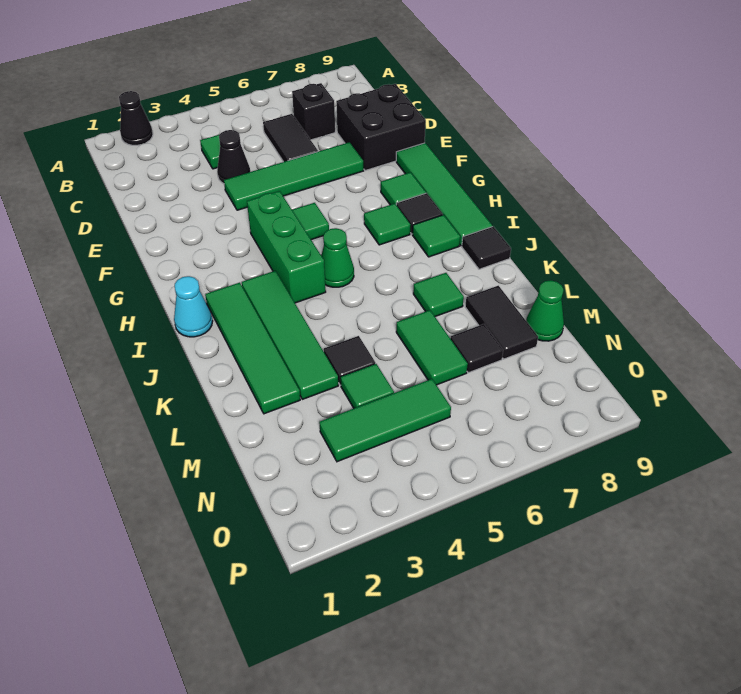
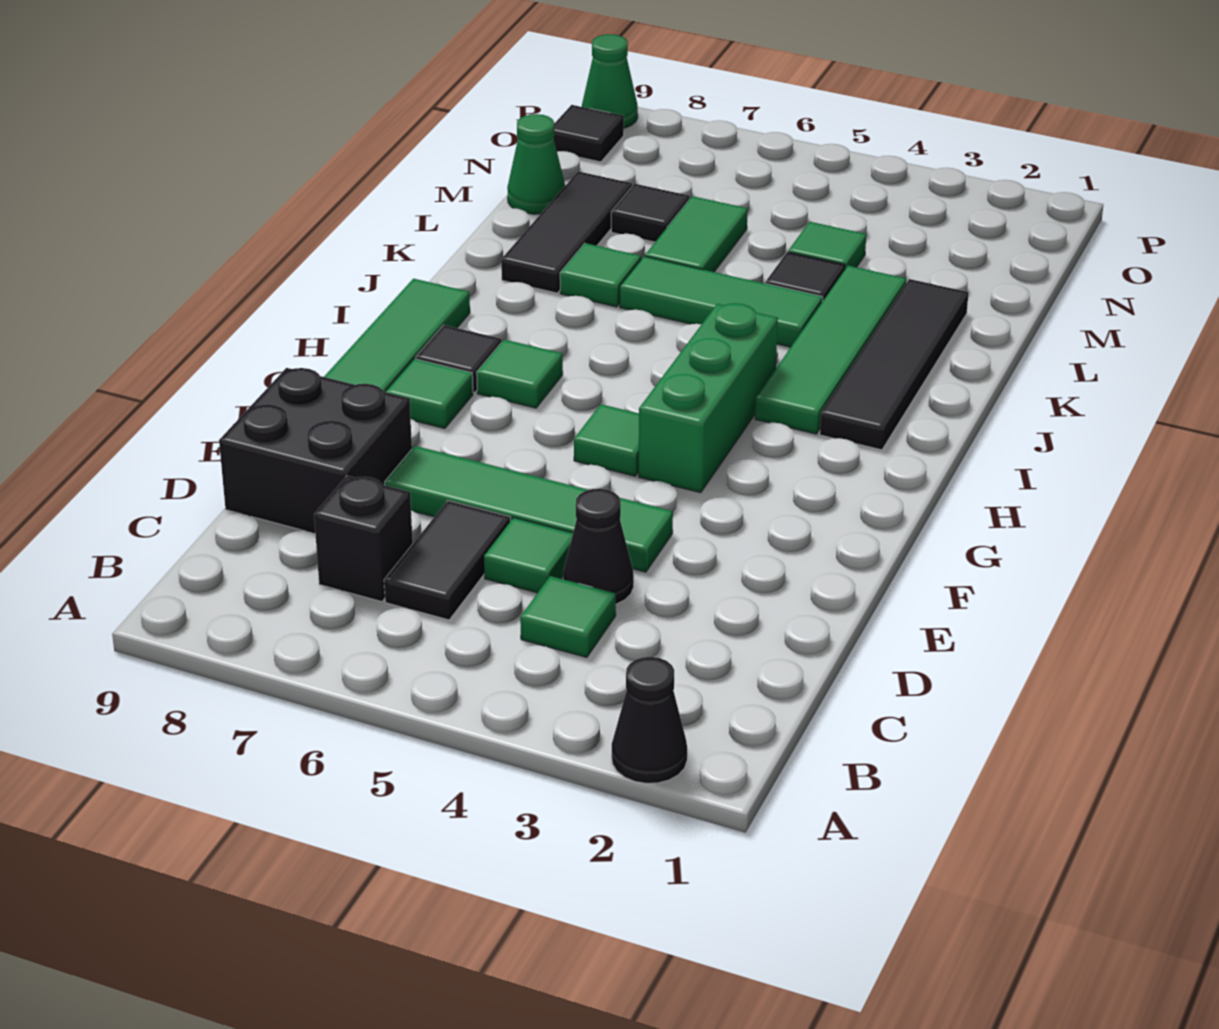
cyan cone I1 level 1 -> none
green tile I2:L2 level 1 -> black tile I2:L2 level 1
green cone I5 level 1 -> green cone P9 level 1
green tile I8 level 1 -> green tile D5 level 1
black tile J9 level 1 -> black tile O9 level 1
black tile L8:M8 level 1 -> black tile K8:M8 level 1
green tile N3:N5 level 1 -> green tile K4:K6 level 1

